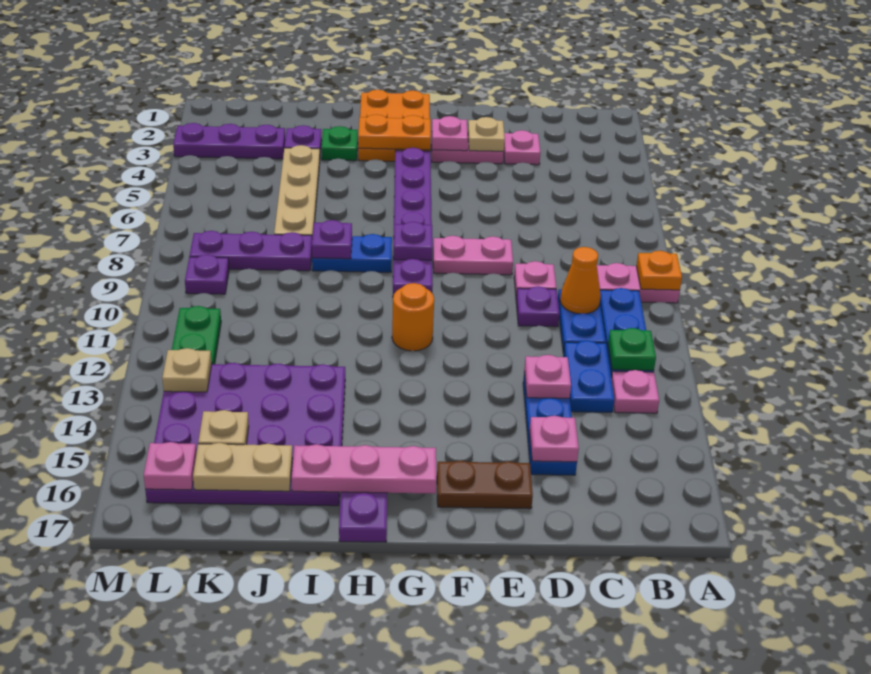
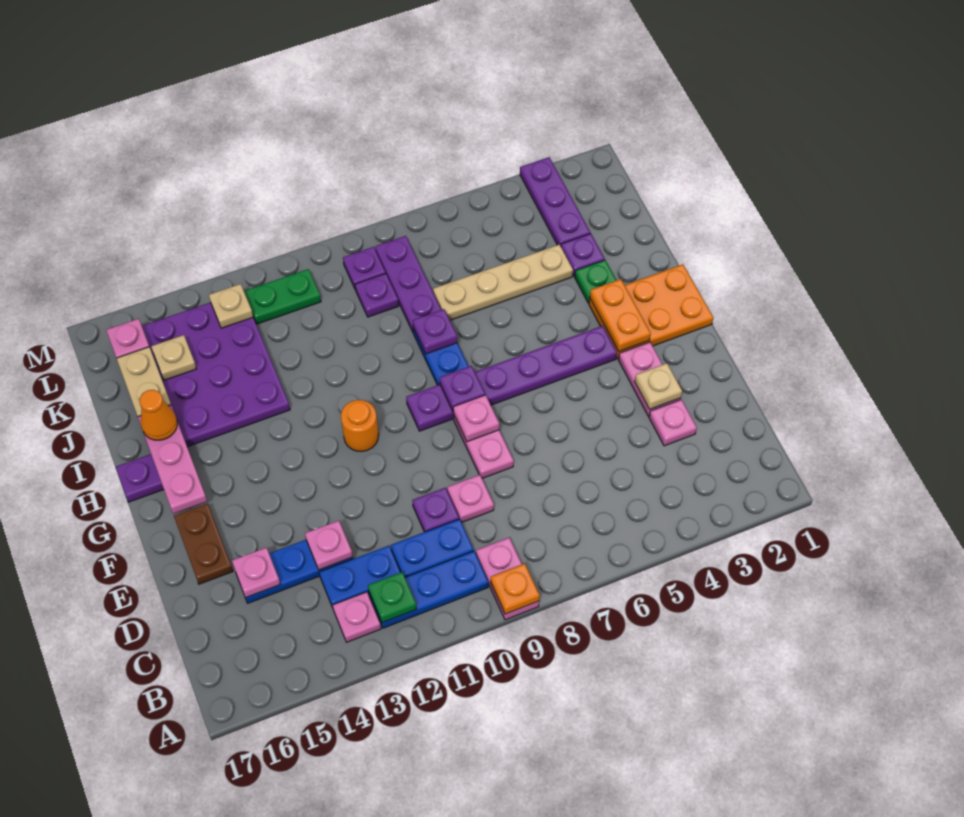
orange cone C10 level 2 -> orange cone I16 level 3
pink plate F3 level 2 -> pink plate F8 level 2
none -> purple plate K9 level 1

